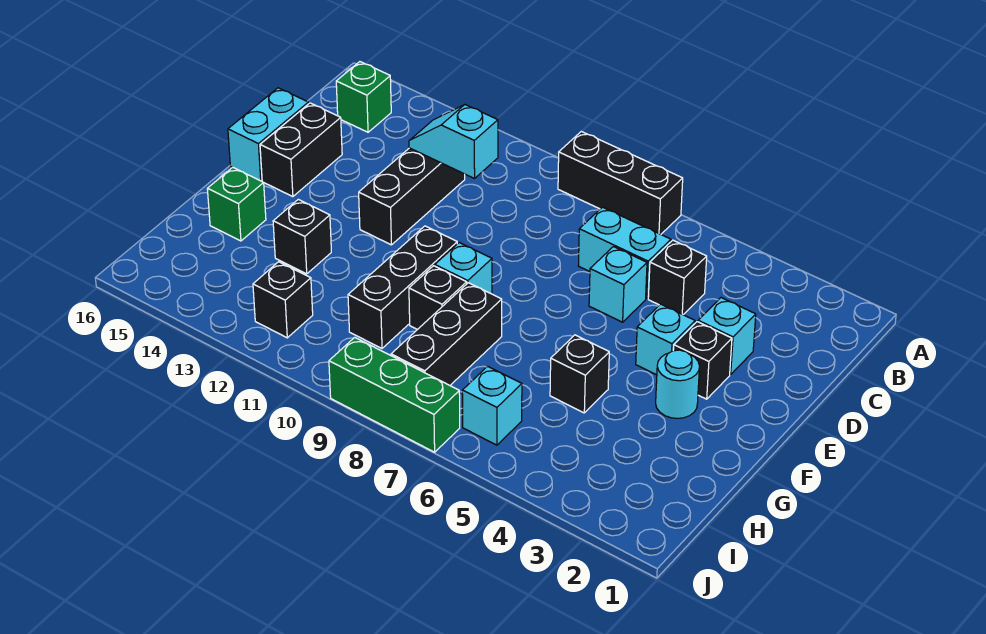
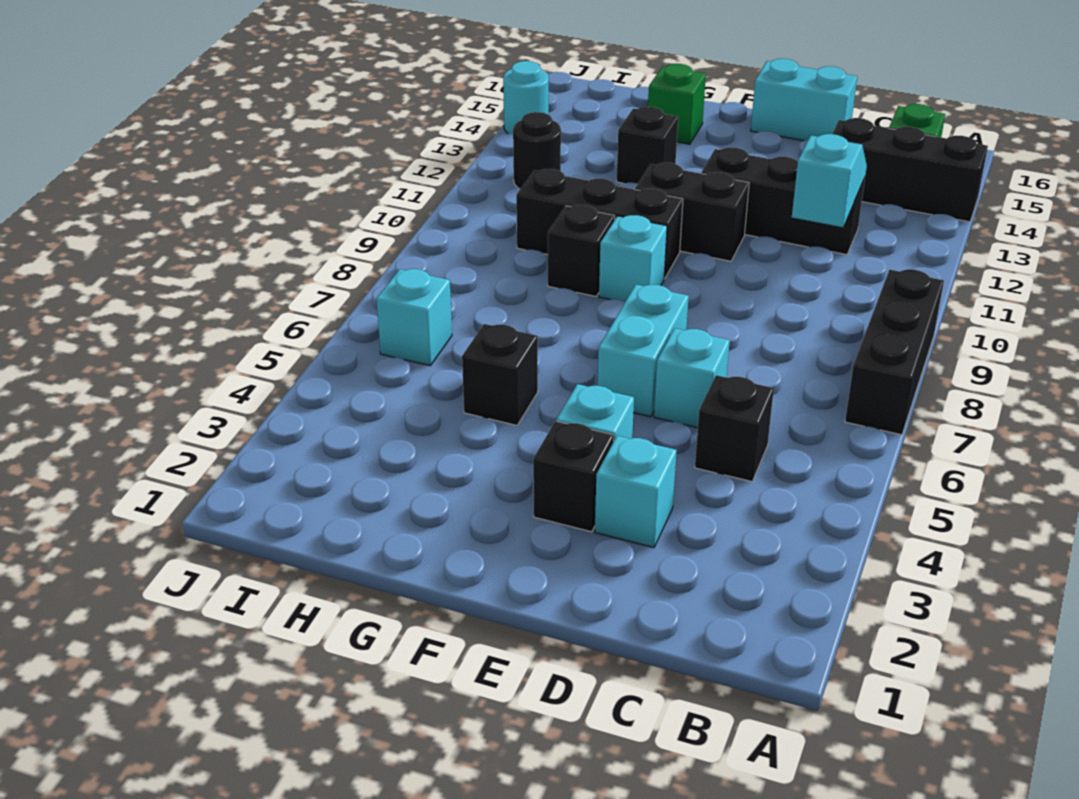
cyan brick C6:C7 level 1 -> cyan brick E6:E7 level 1
black brick D15:E15 level 1 -> black brick E11:F11 level 1
cyan round brick F3 level 1 -> cyan round brick J14 level 1
black brick G8:I8 level 1 -> black brick A14:C14 level 1
black brick I12 level 1 -> black round brick I12 level 1
green brick J7:J9 level 1 -> none

